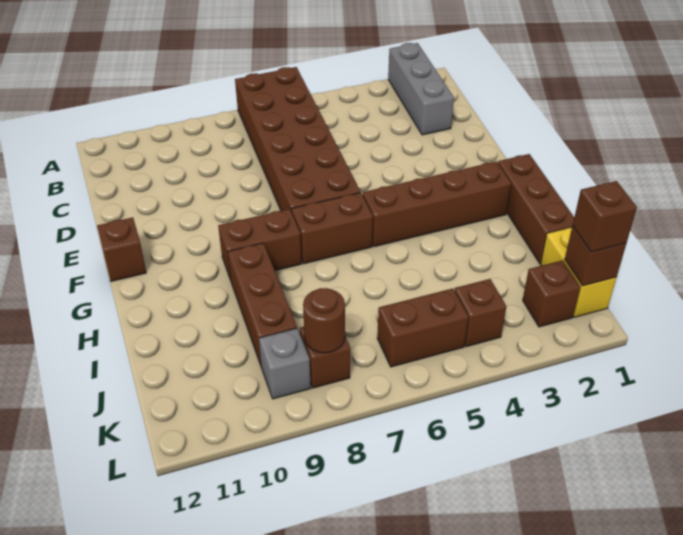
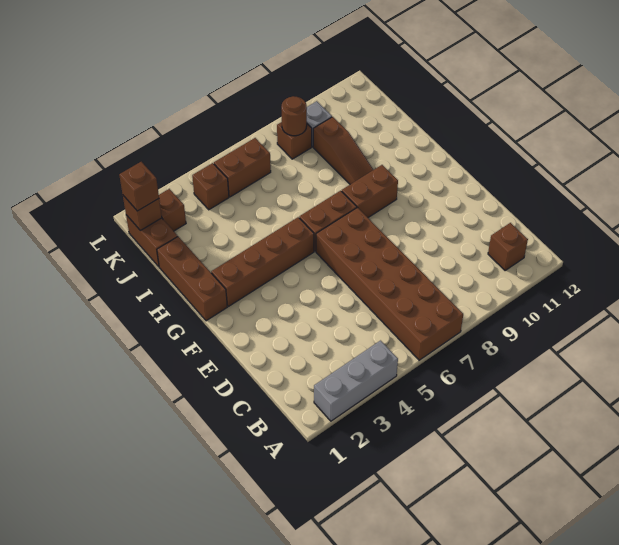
grey brick A2:C2 level 1 -> grey brick A2:A4 level 1
brown brick F12 level 1 -> brown brick B11 level 1
brown brick H9:J9 level 1 -> brown slope H9:J9 level 1 top J
yellow brick J1:K1 level 1 -> brown brick J1:K1 level 1

